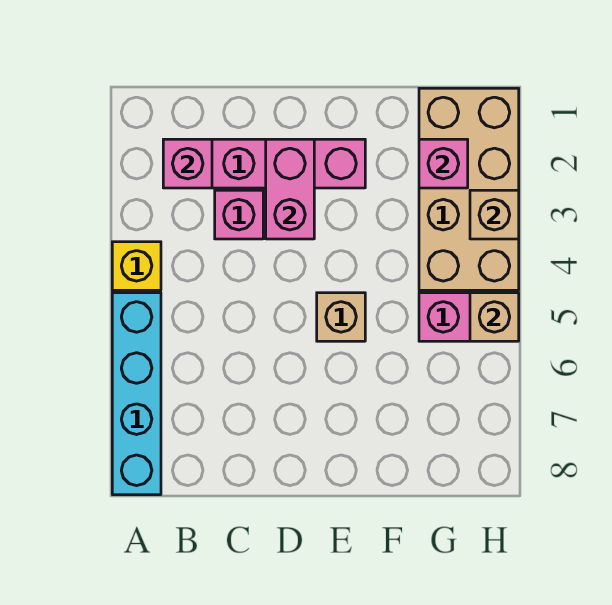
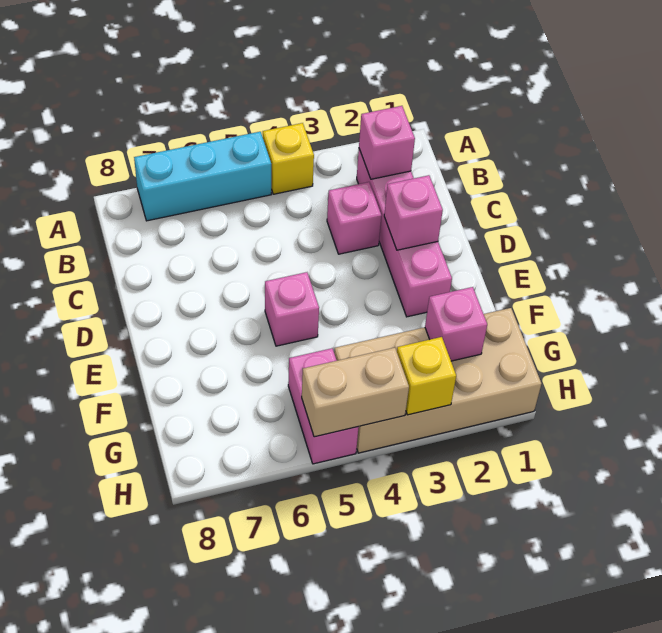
cyan brick A5:A8 level 1 -> cyan brick A5:A7 level 1
pink brick D2:D3 level 2 -> pink brick D2 level 2
tan brick E5 level 1 -> pink brick E5 level 1
tan brick H3 level 2 -> yellow brick H3 level 2
tan brick H5 level 2 -> tan brick H4:H5 level 2

